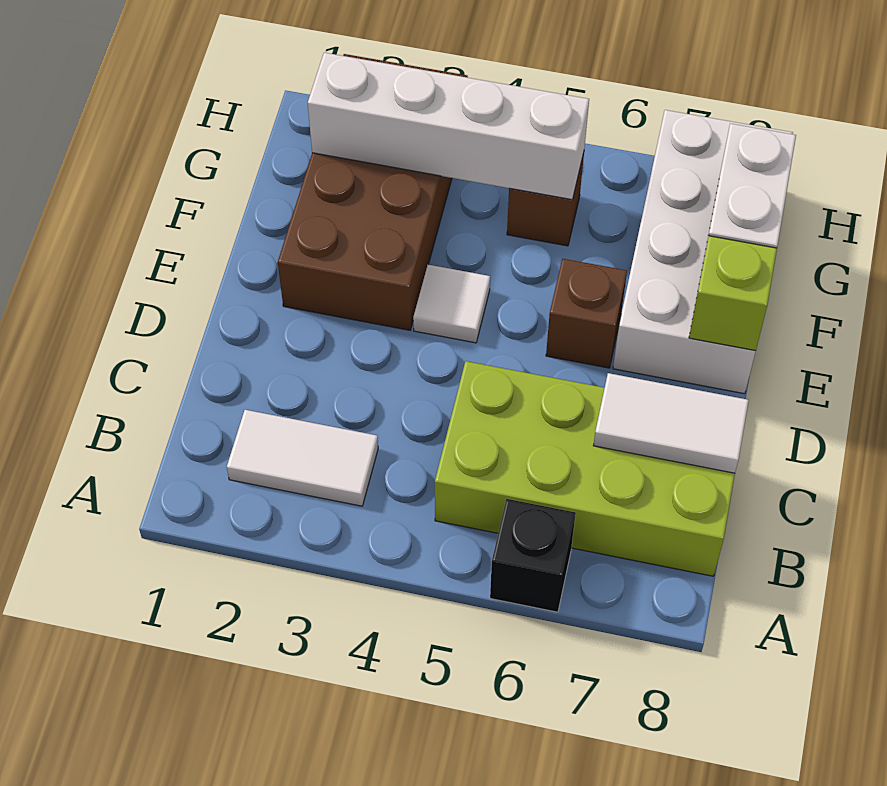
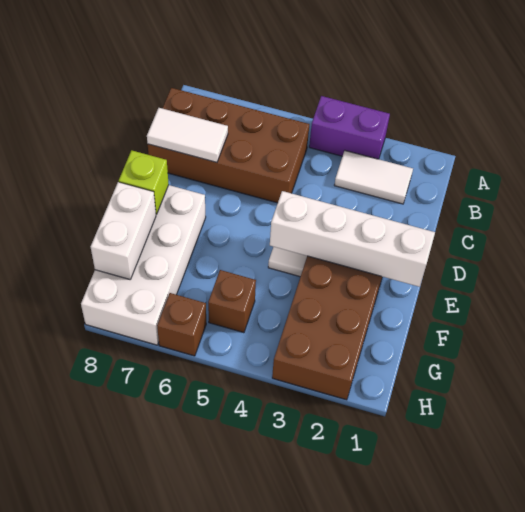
none -> purple brick A3:A4 level 1
black brick A6 level 1 -> none
lime brick B5:C8 level 1 -> brown brick B5:C8 level 1
brown brick E6 level 1 -> brown brick H6 level 1
white brick G2:G5 level 2 -> white brick E1:E4 level 2

